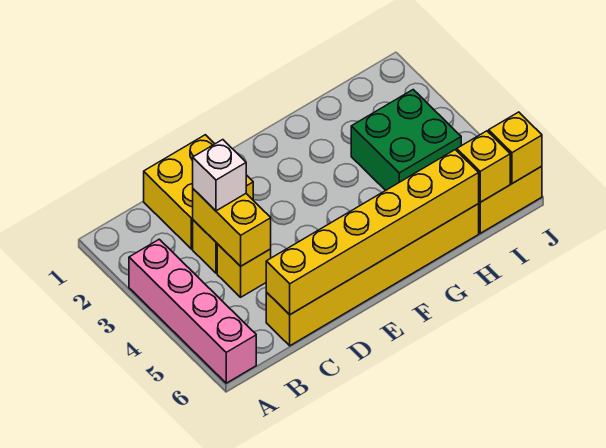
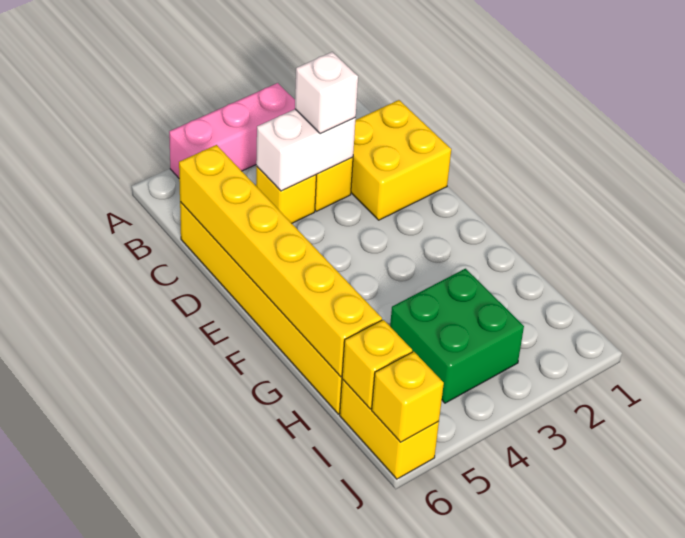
pink brick A3:A6 level 1 -> pink brick A3:A5 level 1
yellow brick C3:C4 level 2 -> white brick C3:C4 level 2

